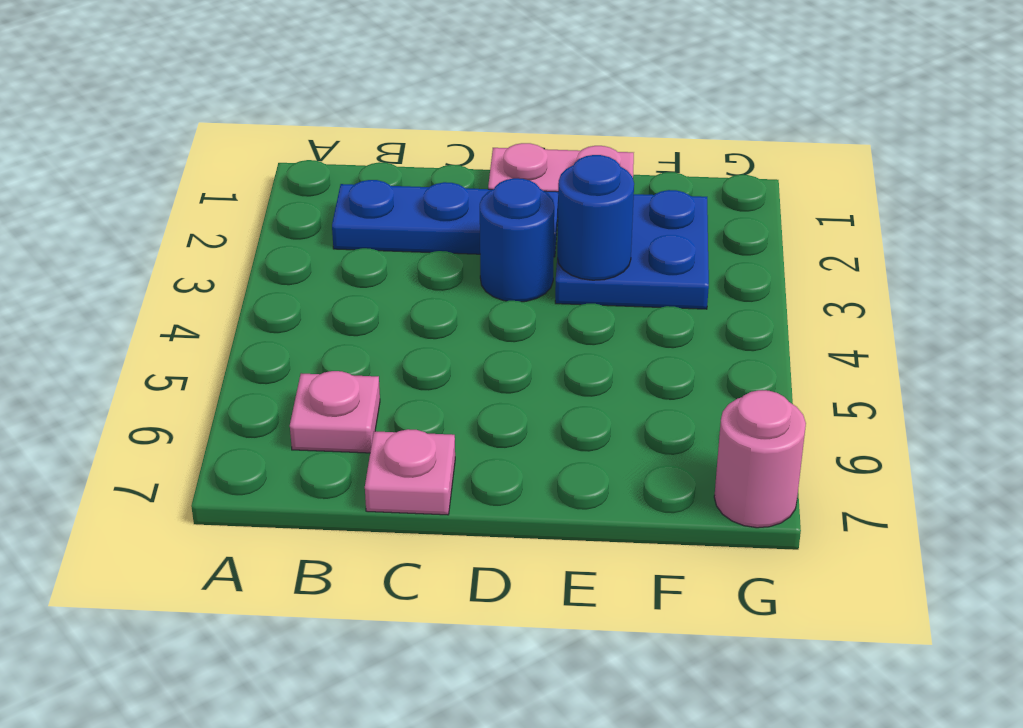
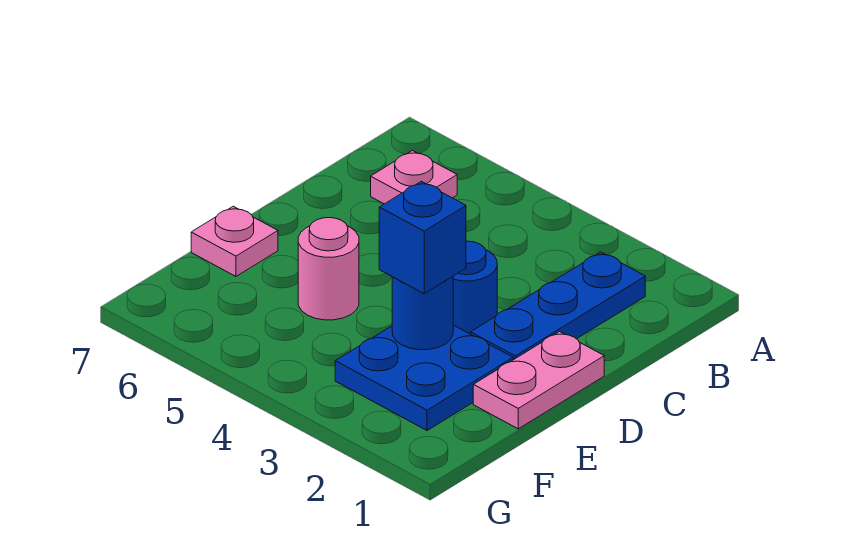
pink plate C7 level 1 -> pink plate E7 level 1
none -> blue brick E3 level 3
pink round brick G7 level 1 -> pink round brick E5 level 1

